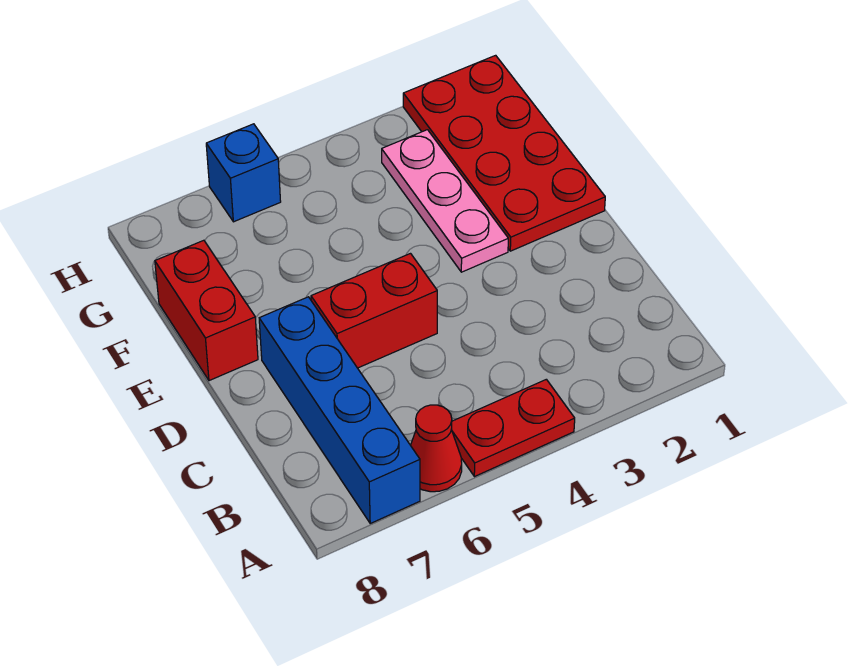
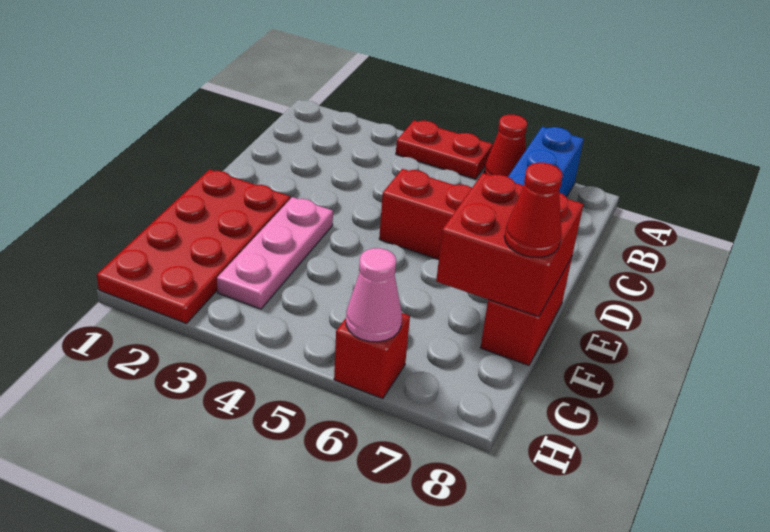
none -> red brick E7:F8 level 2
none -> red cone F8 level 3
blue brick H6 level 1 -> red brick H6 level 1
none -> pink cone H6 level 2

